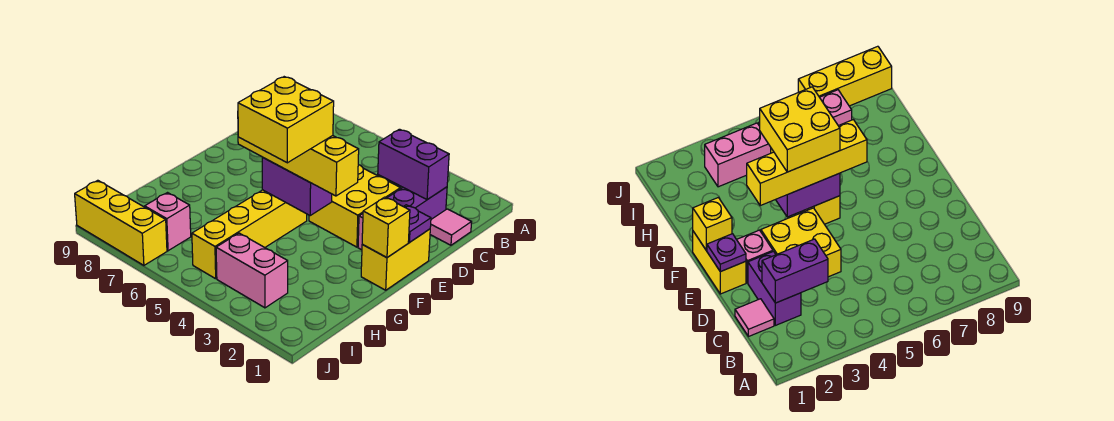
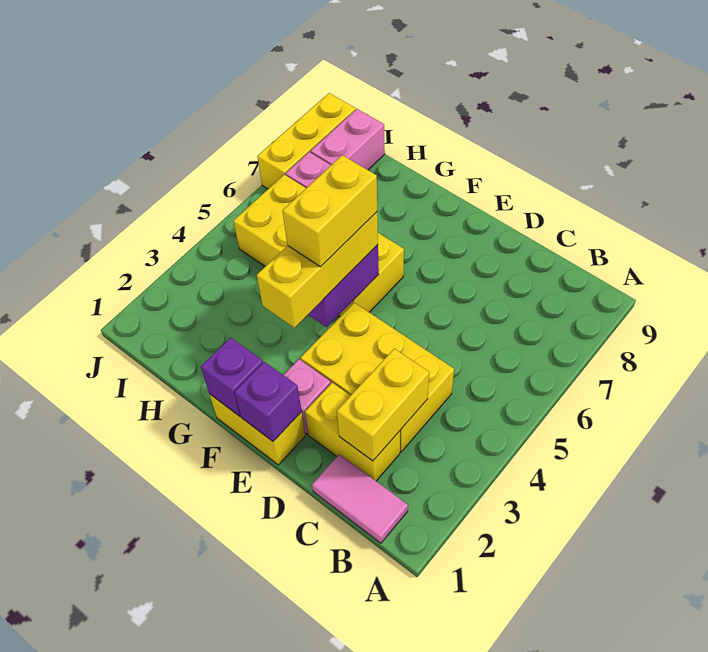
pink tile C1 level 1 -> pink tile B1:C1 level 1
purple brick C2:D2 level 1 -> yellow brick C2:D2 level 1
purple brick C2:C3 level 2 -> yellow brick C2:C3 level 2
yellow brick D3:E4 level 1 -> yellow brick C3:E4 level 1
purple plate E1 level 2 -> purple brick E1 level 2
yellow brick F1 level 2 -> purple brick F1 level 2
yellow brick F3:F6 level 3 -> yellow brick F3:F5 level 3
yellow brick F4:G5 level 4 -> yellow brick F4:F5 level 4
yellow brick F5:I5 level 1 -> yellow brick F5:I6 level 1
pink brick I3:I4 level 1 -> pink brick I8:I9 level 1

